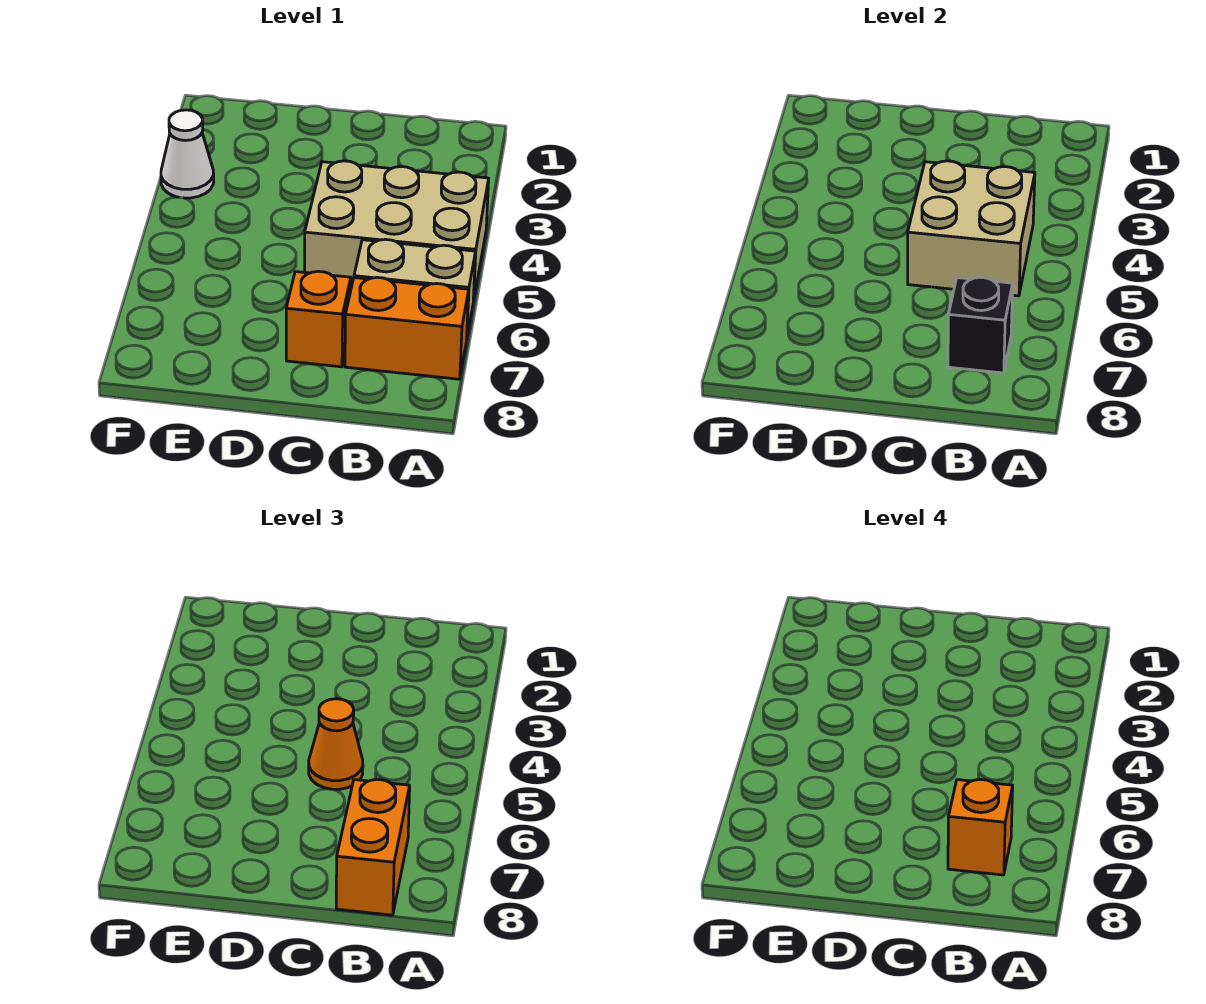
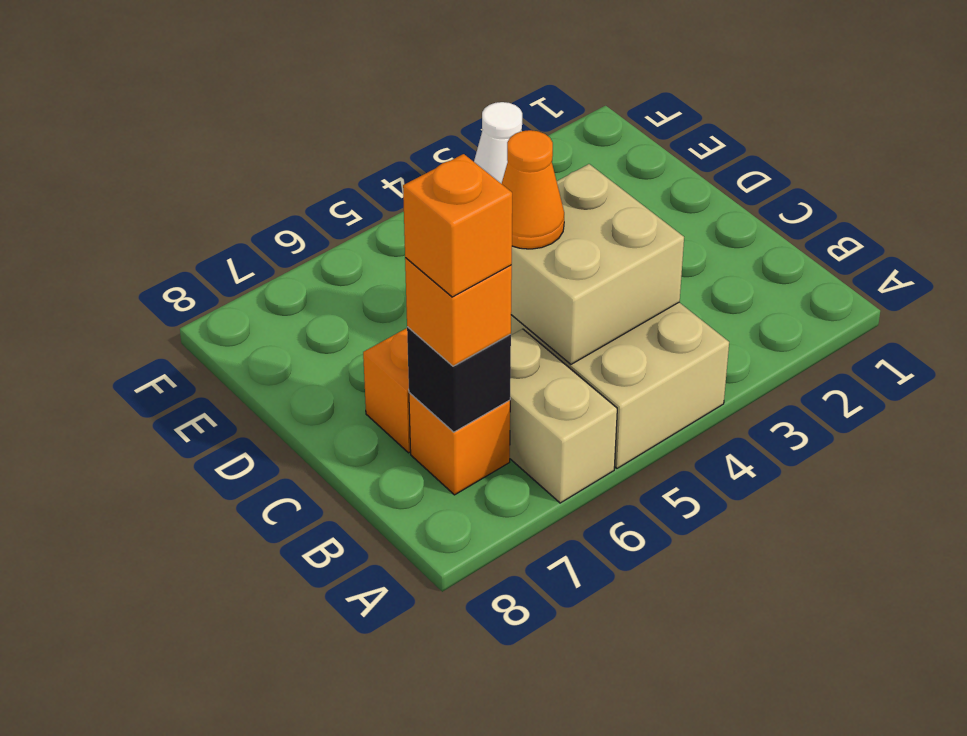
orange brick A7:B7 level 1 -> orange brick B7 level 1
orange brick B7:B8 level 3 -> orange brick B7 level 3

